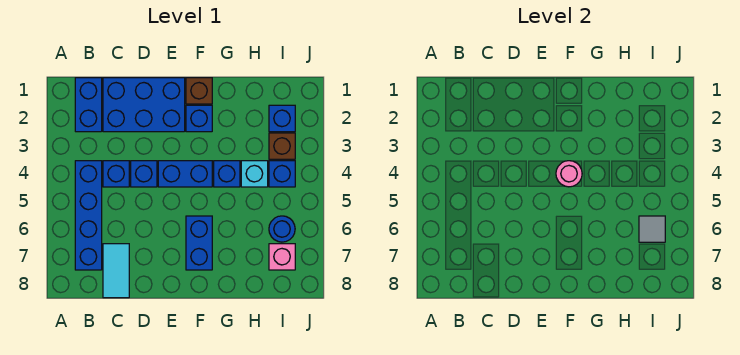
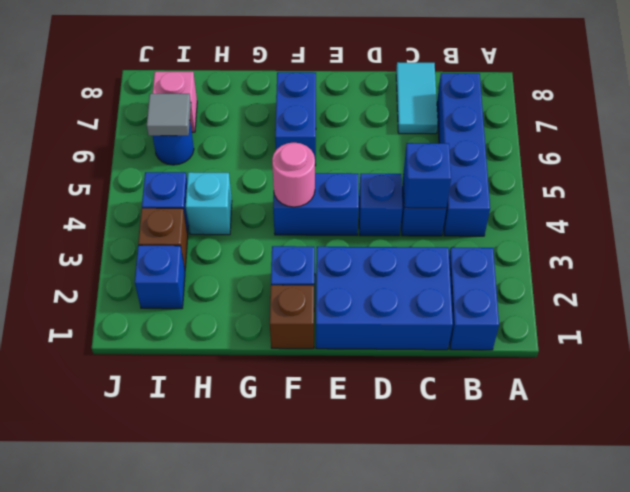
blue brick G4 level 1 -> blue brick C4 level 2

